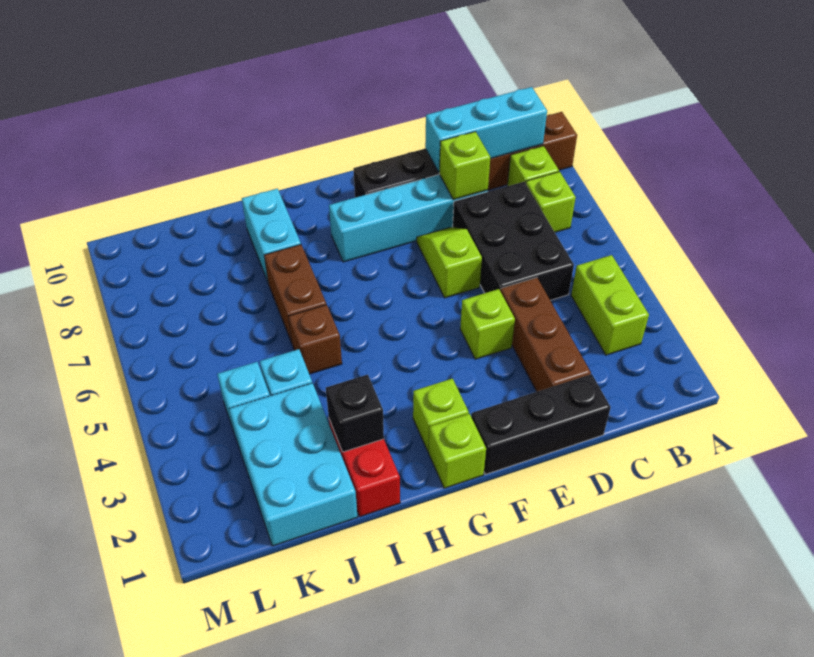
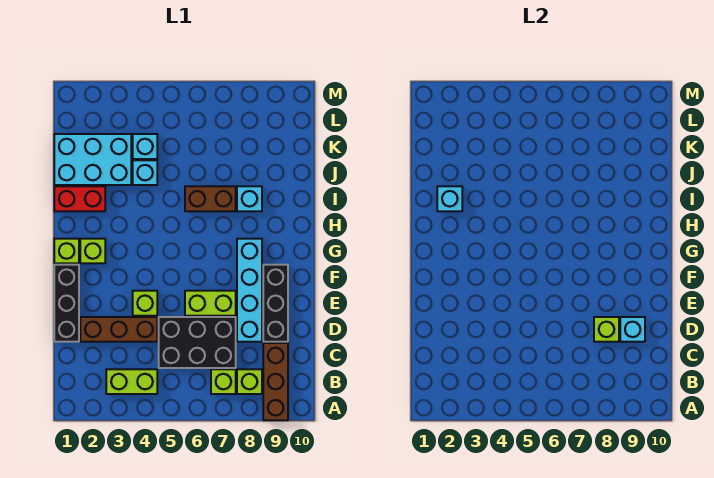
cyan brick B9:D9 level 2 -> cyan brick D9 level 2
lime slope E6:E7 level 1 top 6 -> lime brick E6:E7 level 1
black brick I2 level 2 -> cyan brick I2 level 2
brown brick I5 level 1 -> none
cyan brick I8:I9 level 1 -> cyan brick I8 level 1

